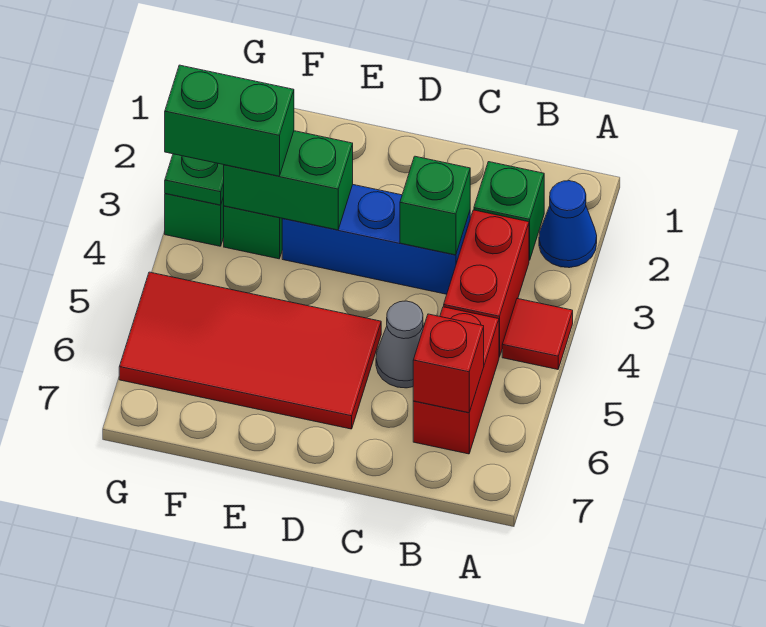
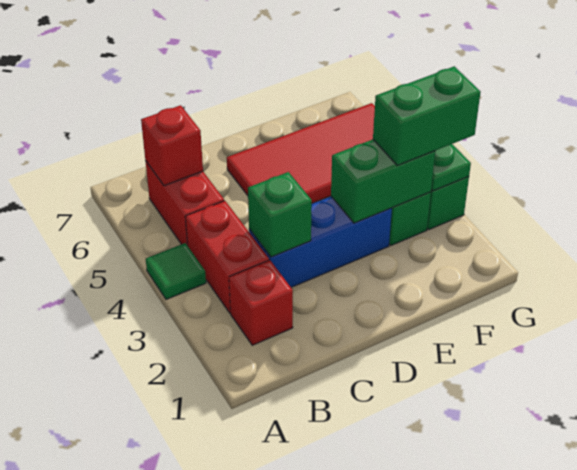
blue cone A2 level 1 -> none
red tile A4 level 1 -> green tile A4 level 1
green brick B2 level 1 -> red brick B2 level 1
grey cone C5 level 1 -> none

